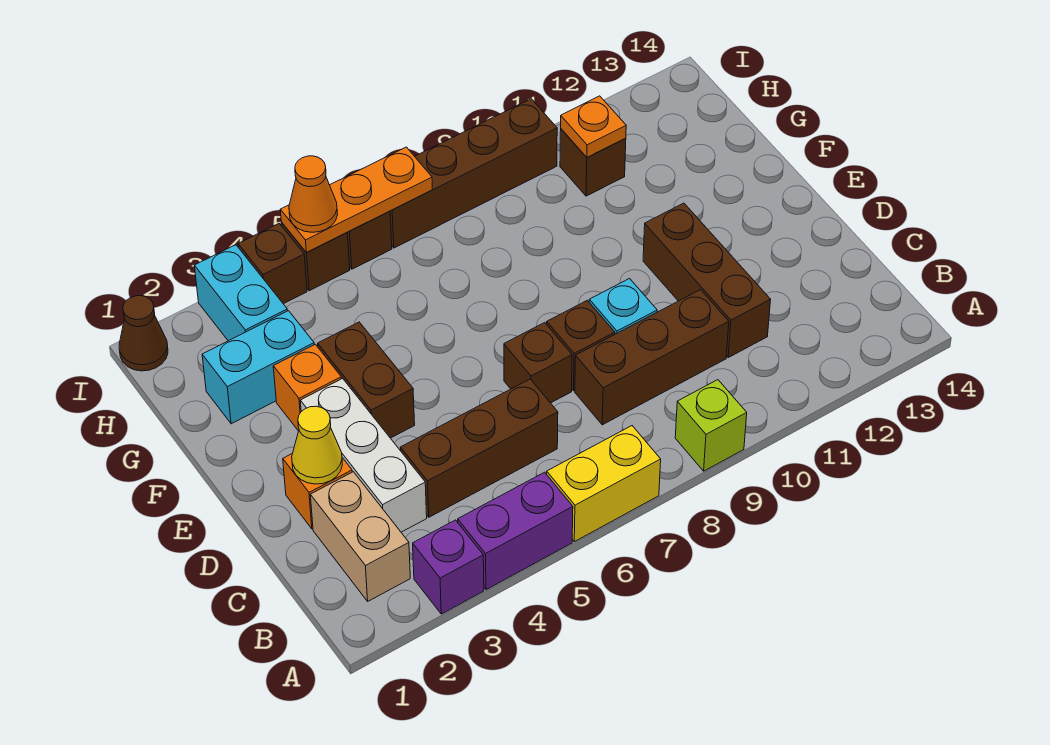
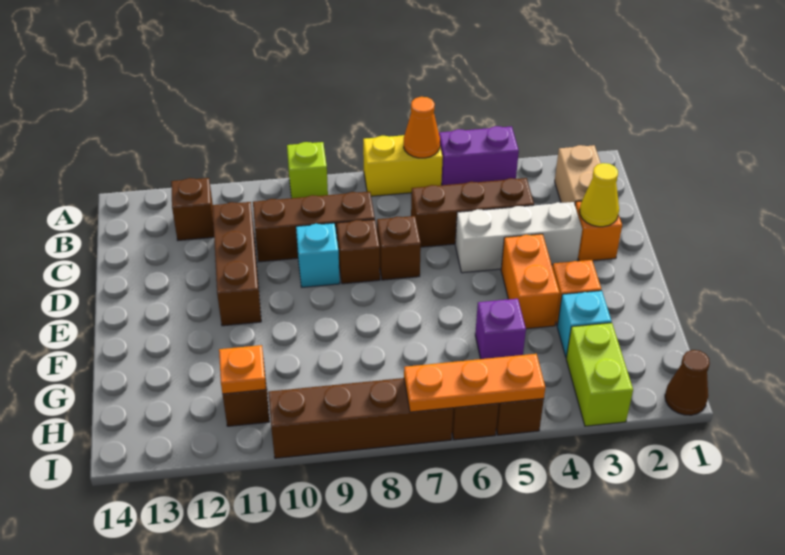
purple brick A3 level 1 -> purple brick G5 level 1
white brick C3:E3 level 1 -> white brick D3:D5 level 1
brown brick E4:F4 level 1 -> orange brick E4:F4 level 1
cyan brick G2:G3 level 1 -> cyan brick G3 level 1
cyan brick H3:I3 level 1 -> lime brick H3:I3 level 1
brown brick I4 level 1 -> brown brick B12 level 1
orange cone I5 level 3 -> orange cone A6 level 2

